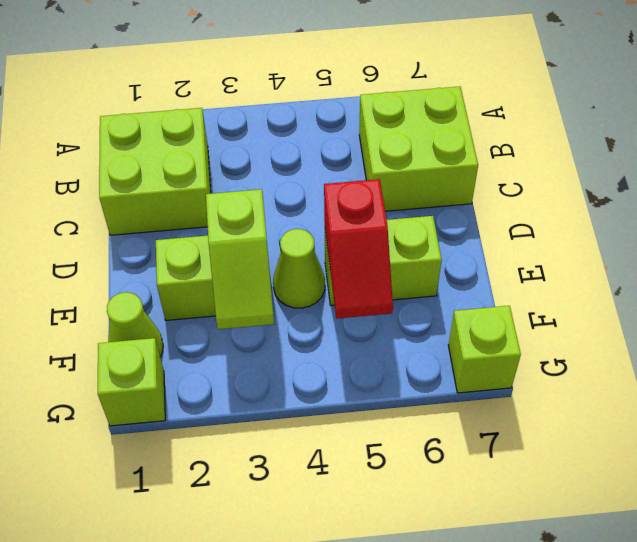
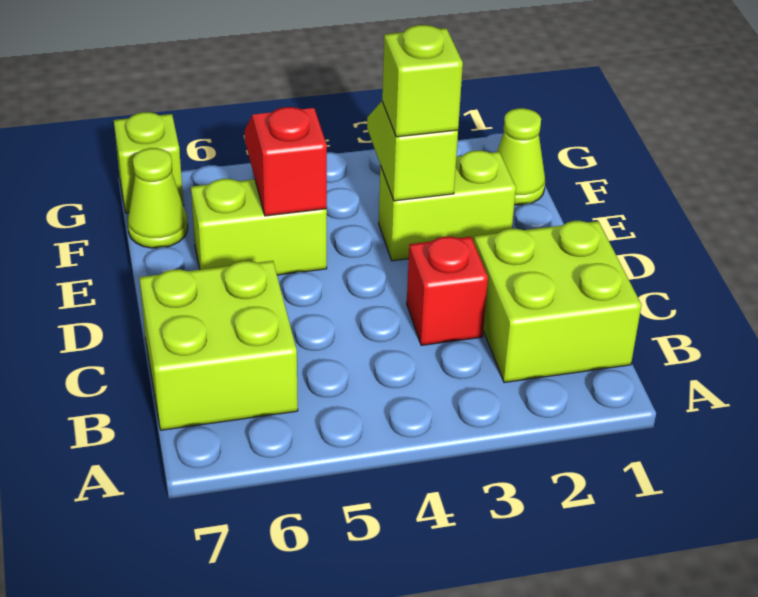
none -> red brick C3 level 1
lime cone E4 level 1 -> lime cone F7 level 1
lime brick G1 level 1 -> lime brick E3 level 3

